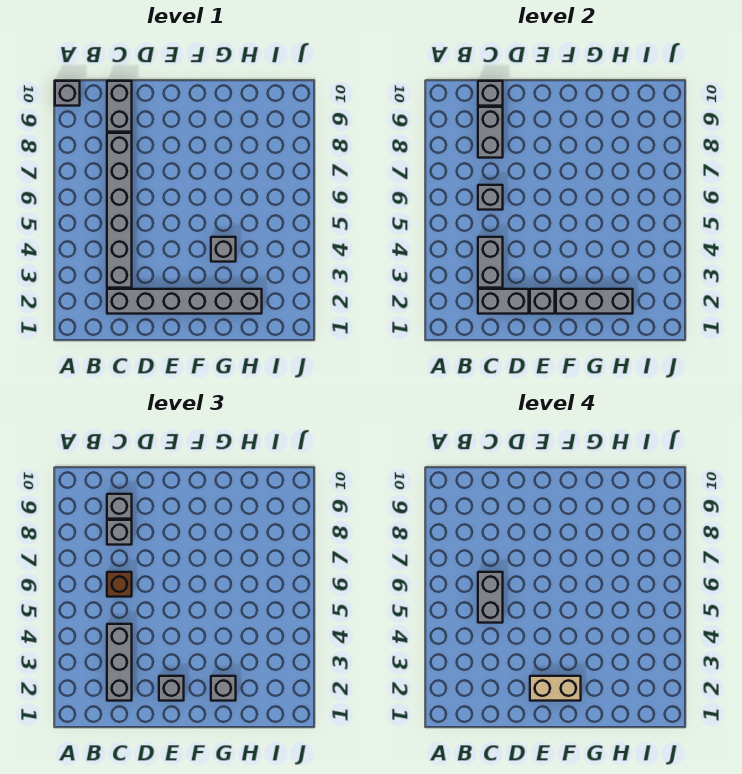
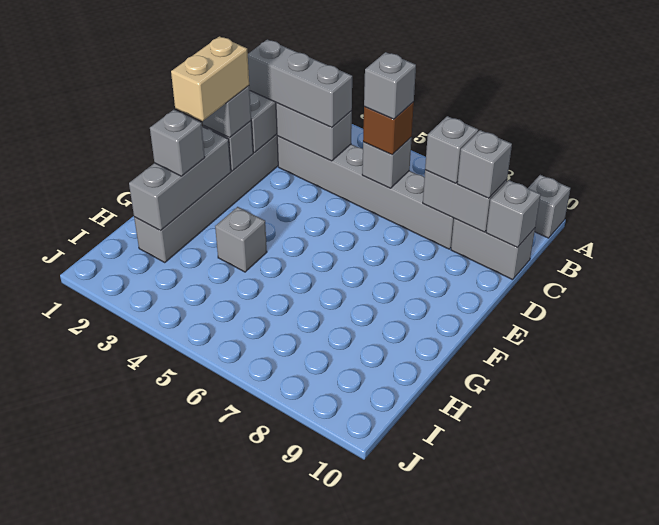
grey brick C5:C6 level 4 -> grey brick C6 level 4

